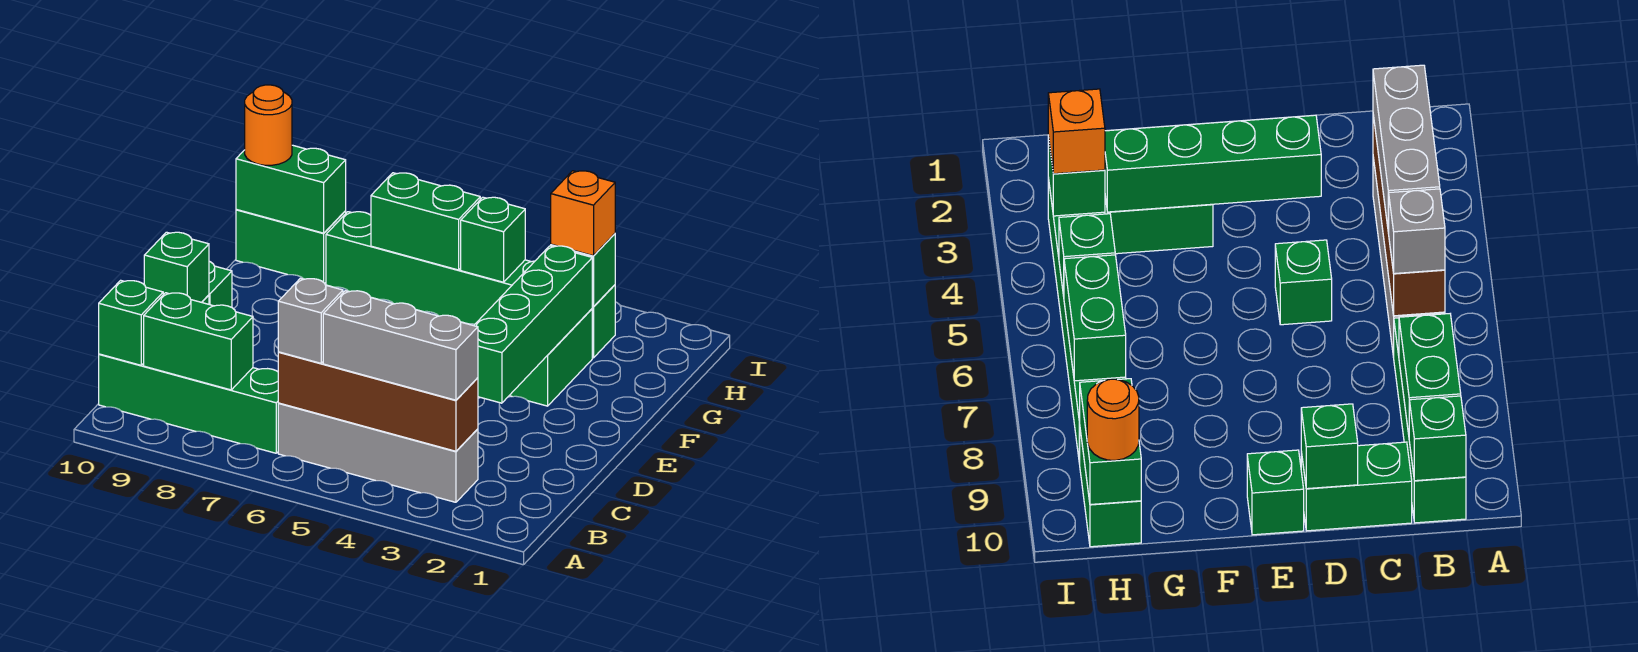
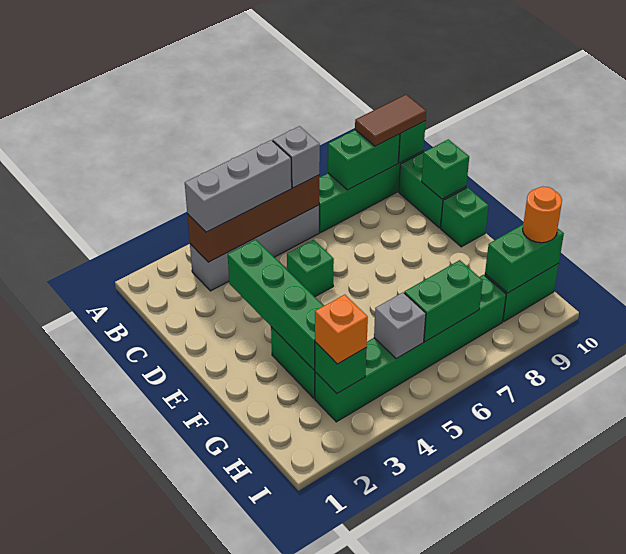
none -> brown tile B9:B10 level 3
green brick H5 level 2 -> grey brick H5 level 2

